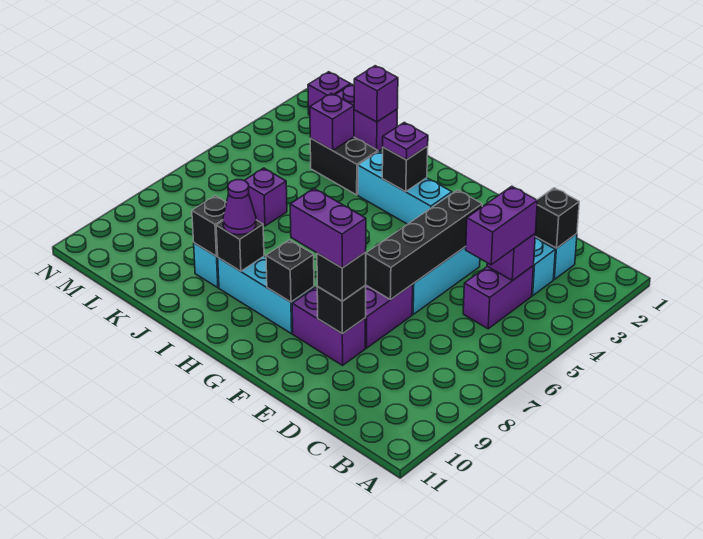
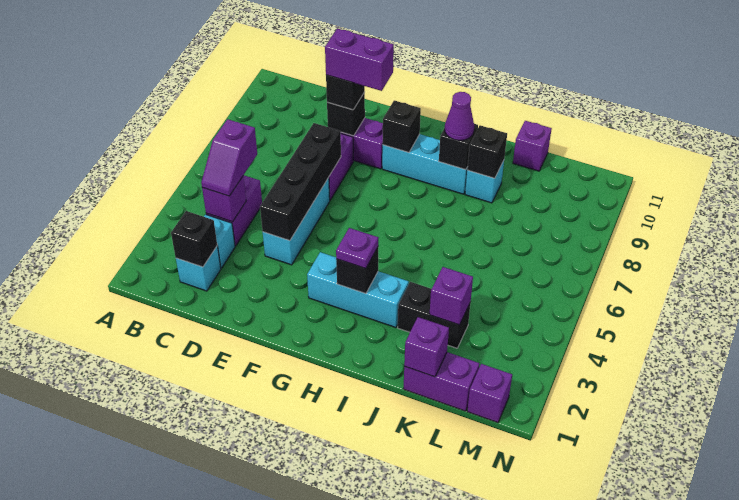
purple brick C4:C5 level 3 -> purple slope C4:C5 level 3 top 5
purple brick K6 level 1 -> purple brick K11 level 1

